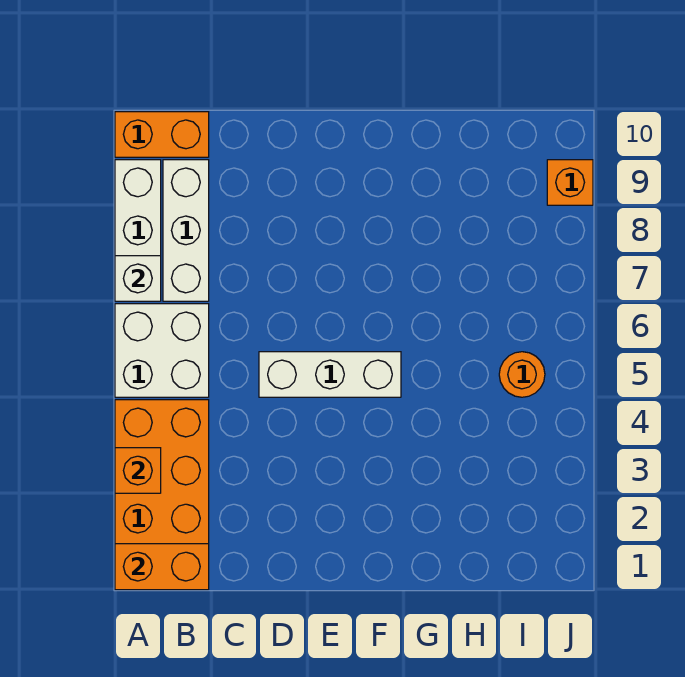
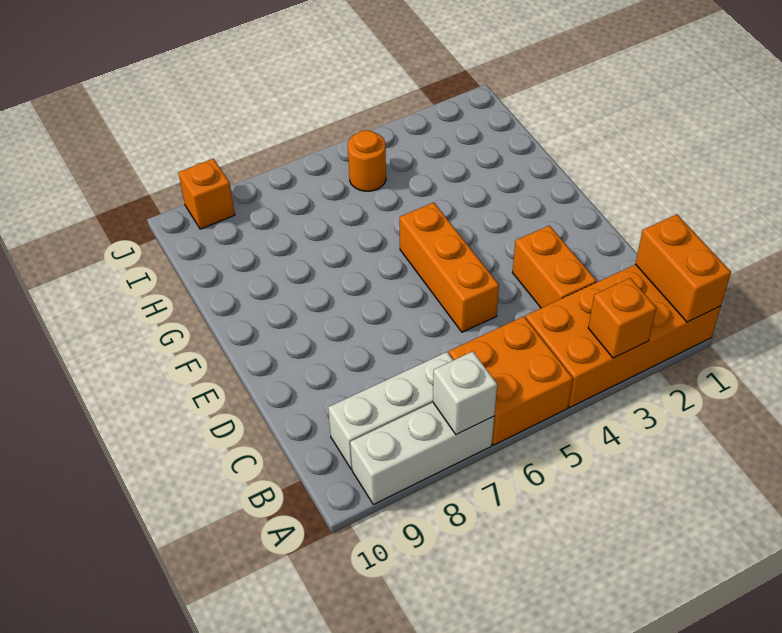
white brick A5:B6 level 1 -> orange brick A5:B6 level 1
orange brick A10:B10 level 1 -> orange brick C3:D3 level 1
white brick D5:F5 level 1 -> orange brick D5:F5 level 1

